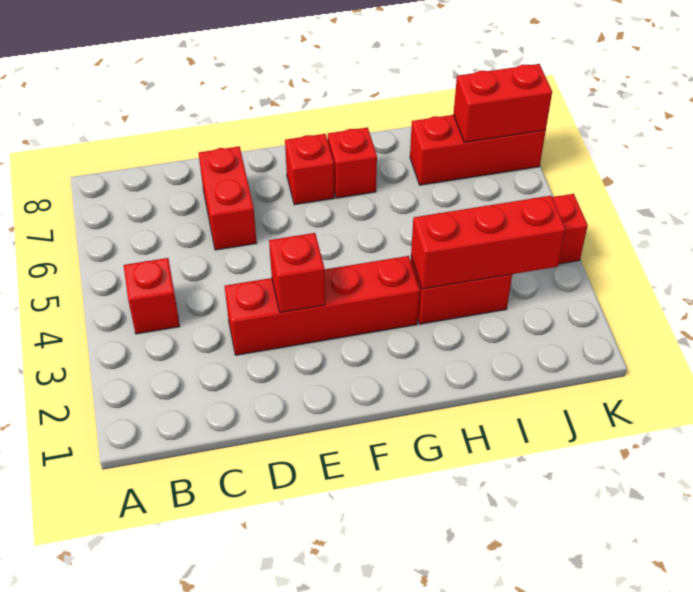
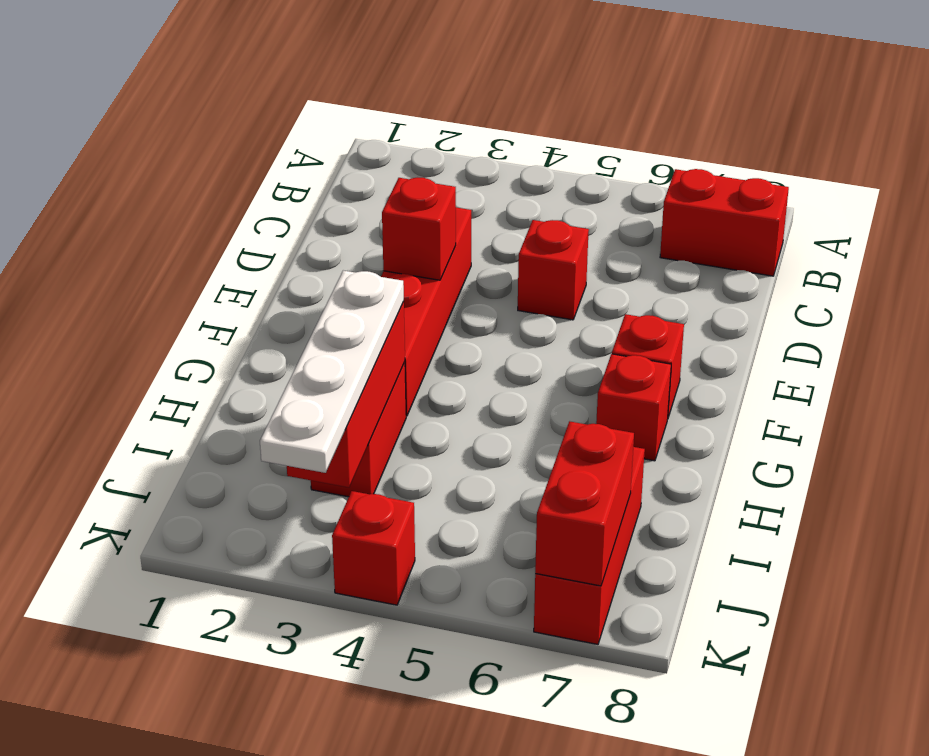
red brick B4 level 1 -> red brick D5 level 1
red brick D6:D7 level 1 -> red brick B7:B8 level 1
none -> white plate H3:K3 level 3

